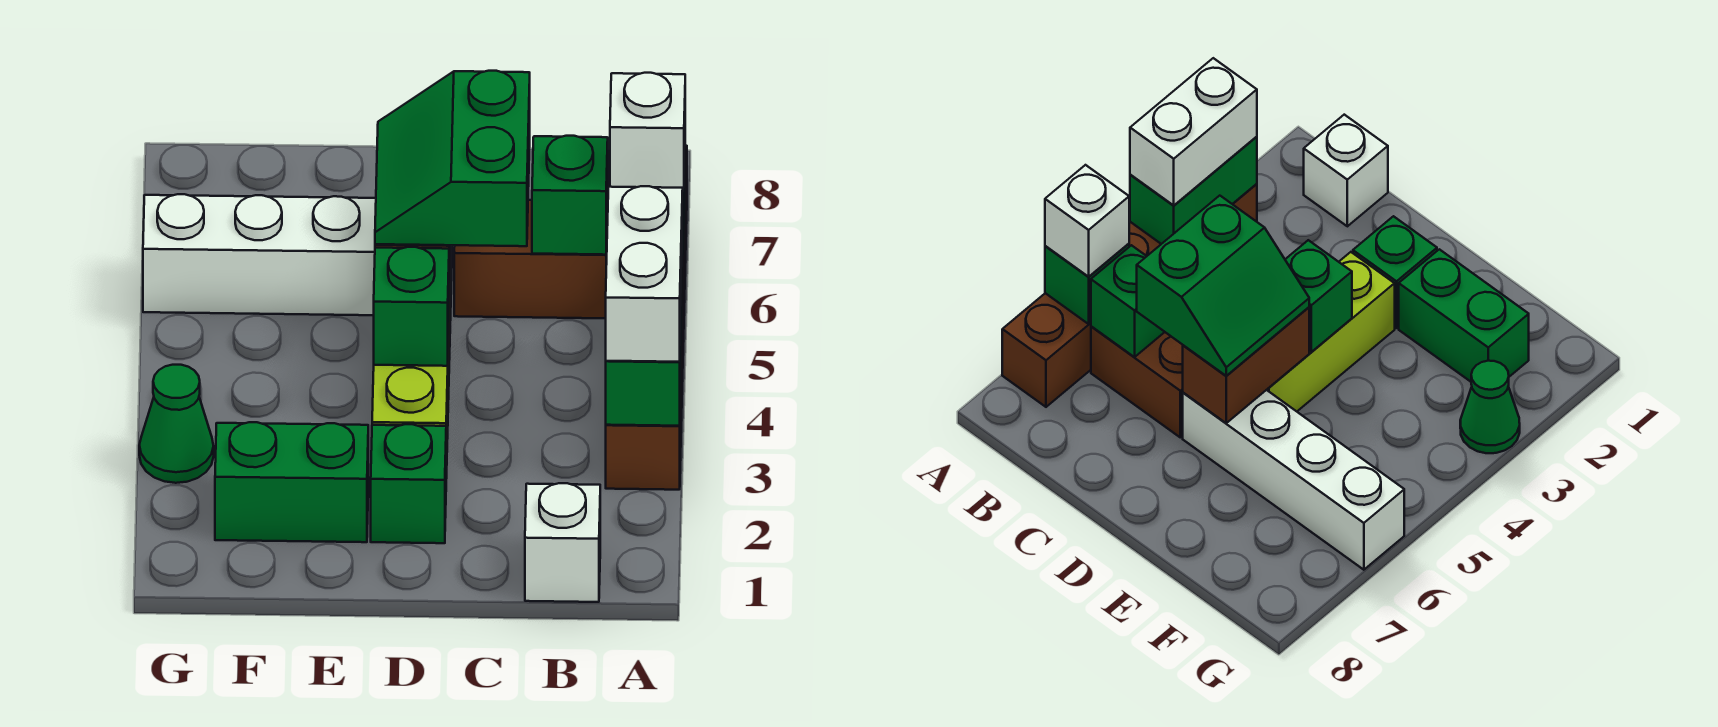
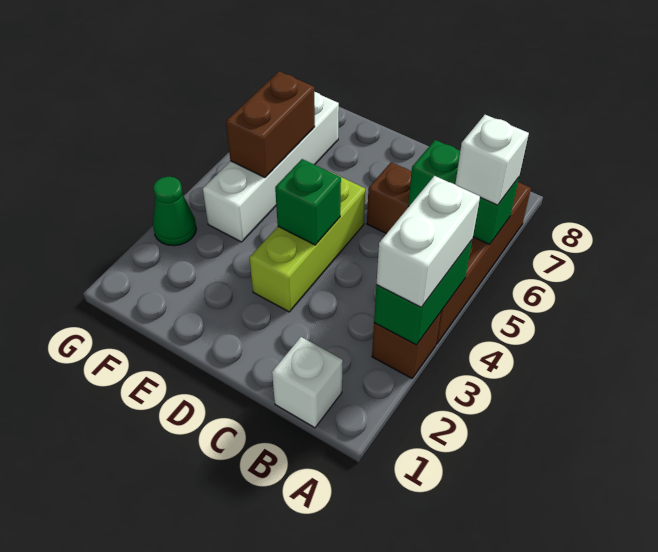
green slope C5:D6 level 3 top C -> none
green brick D2 level 1 -> none
brown brick D5:D6 level 2 -> brown brick F5:F6 level 2
white brick D6:G6 level 1 -> white brick F4:F7 level 1
green brick E2:F2 level 1 -> none

